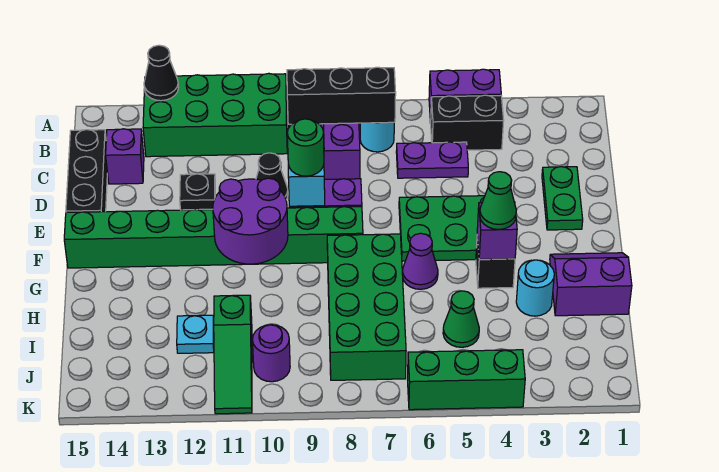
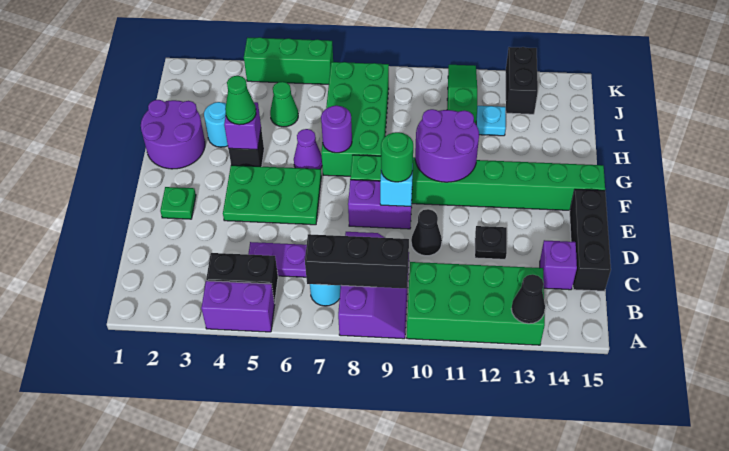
green plate D2:E2 level 1 -> green plate E2 level 1
purple slope G1:H2 level 1 top H -> purple round brick G1:H2 level 1
purple round brick J10 level 1 -> purple round brick G7 level 2
none -> black brick J13:K13 level 1

